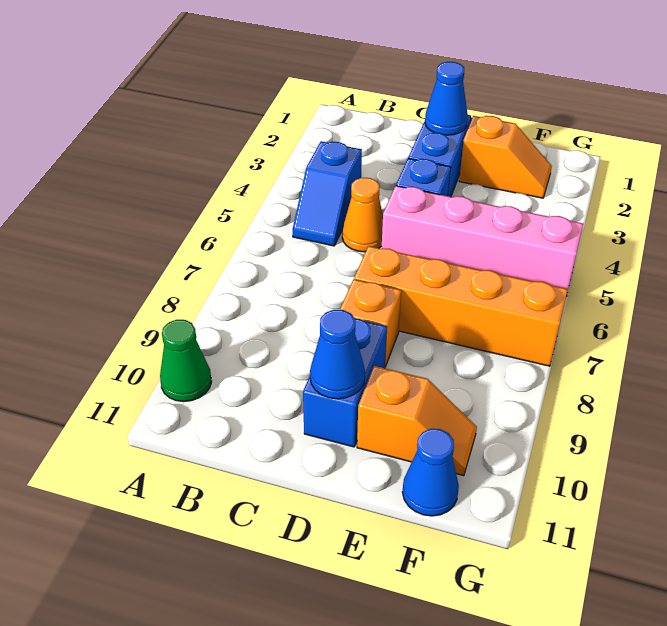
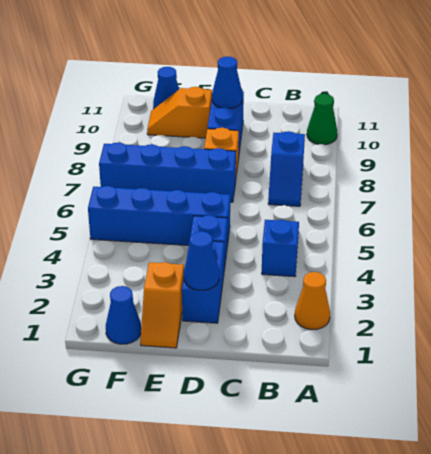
none -> blue slope B7:B8 level 1 top 8
orange cone C5 level 1 -> orange cone A2 level 1
pink brick D5:G5 level 1 -> blue brick D5:G5 level 1
orange brick D7:G7 level 1 -> blue brick D7:G7 level 1
orange slope E2:F2 level 1 top E -> orange slope E1:E2 level 1 top 2
none -> blue cone F1 level 1

